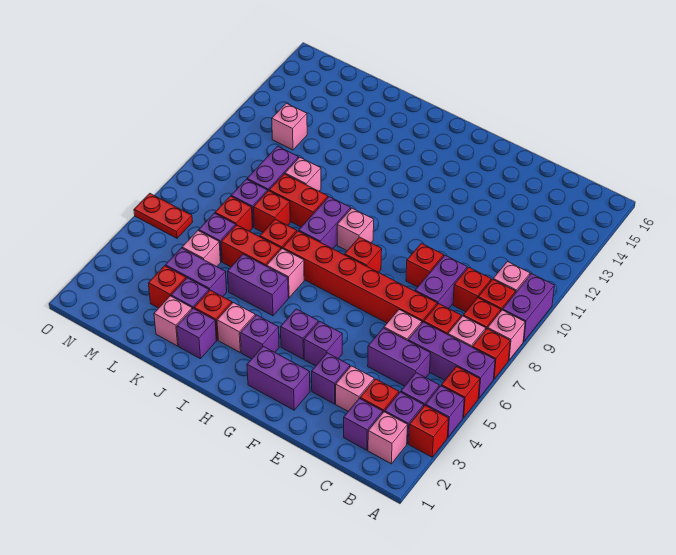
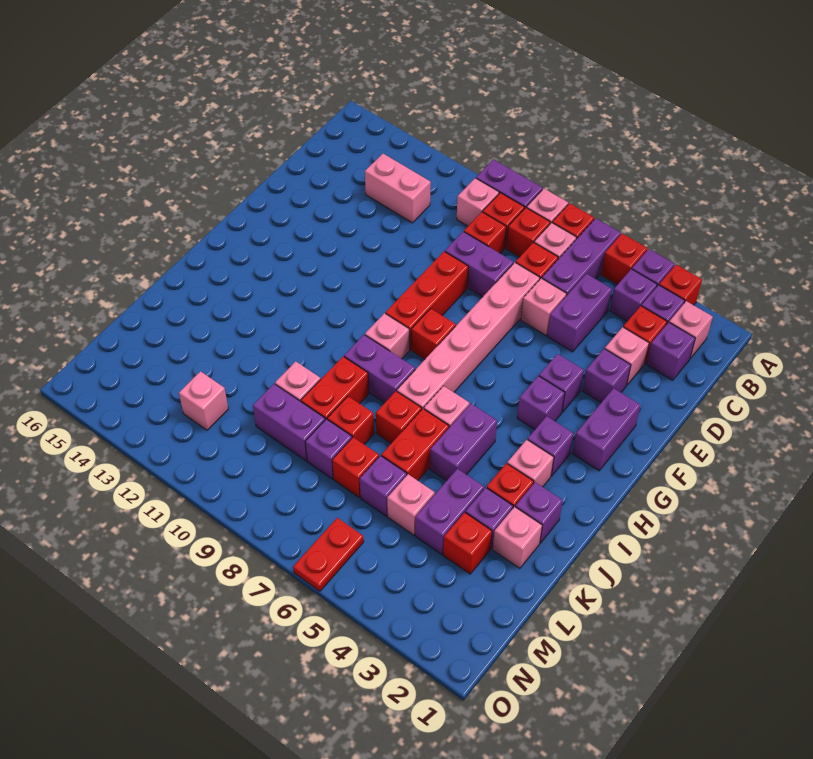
none -> pink brick C12:C13 level 1
red brick D7:I7 level 1 -> pink brick D7:I7 level 1
red brick E9 level 1 -> red brick E9:G9 level 1

